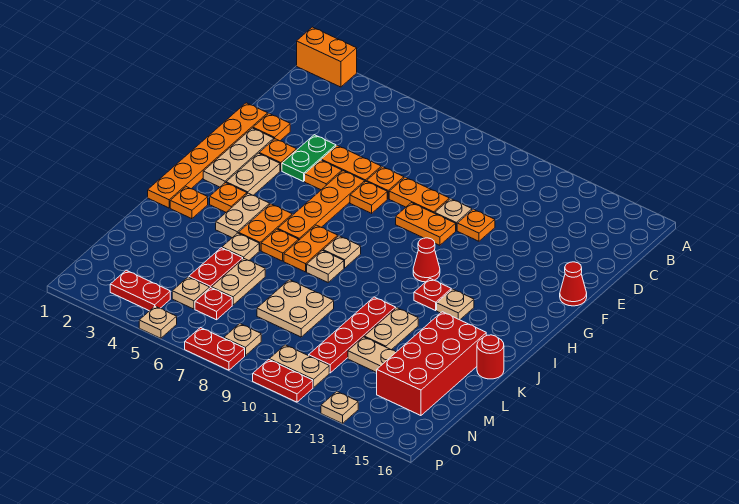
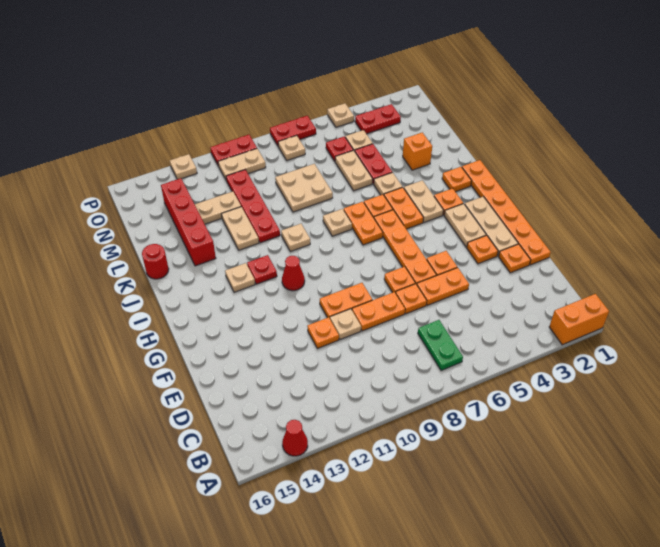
green plate E4:F4 level 1 -> green plate B7:C7 level 1
red cone F16 level 1 -> red cone A14 level 1
tan plate I8 level 1 -> tan plate J10 level 1
red brick K14:N15 level 1 -> red brick K14:N14 level 1
none -> orange brick L3 level 1

